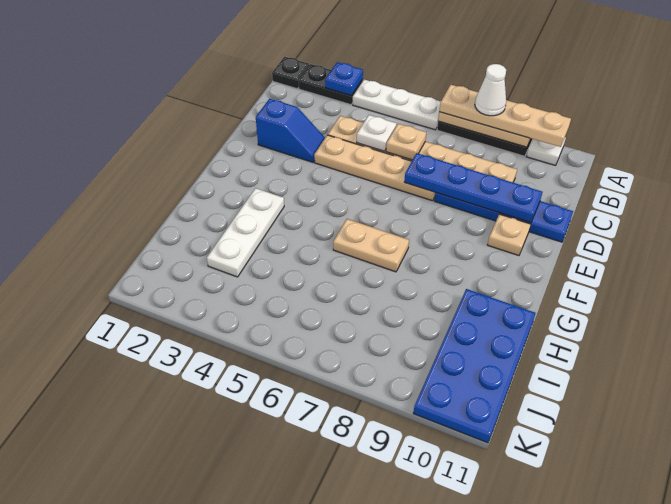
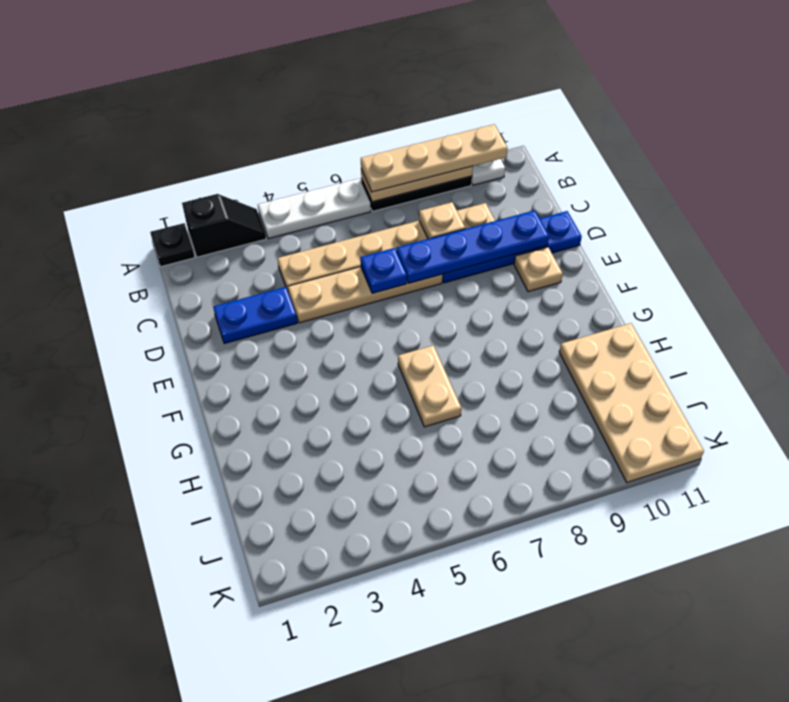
black plate A2:A3 level 1 -> black slope A2:A3 level 1 top 2
blue plate A3 level 2 -> blue plate D6 level 2
white cone A8 level 4 -> none
white plate C5 level 2 -> none
tan plate C6 level 2 -> tan plate C8 level 2
blue slope D2:D3 level 1 top 2 -> blue plate D2:D3 level 1
white plate G3:I3 level 1 -> none
tan plate G6:G7 level 1 -> tan plate G6:H6 level 1
blue plate H10:K11 level 1 -> tan plate H10:K11 level 1

